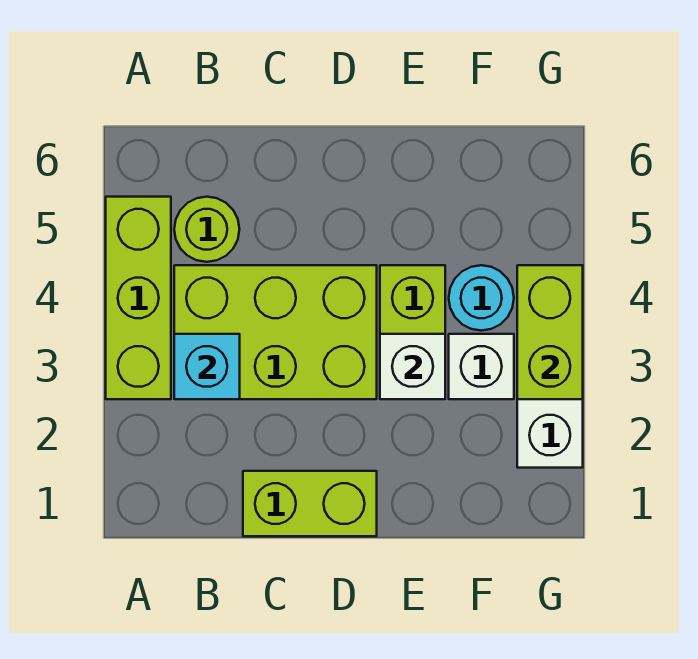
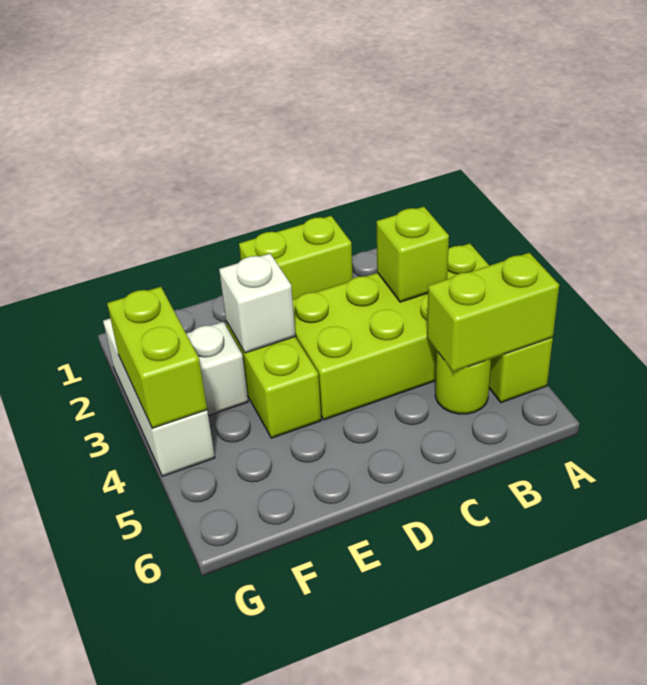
none -> lime brick A5:B5 level 2
cyan brick B3 level 2 -> lime brick B3 level 2
cyan round brick F4 level 1 -> none

